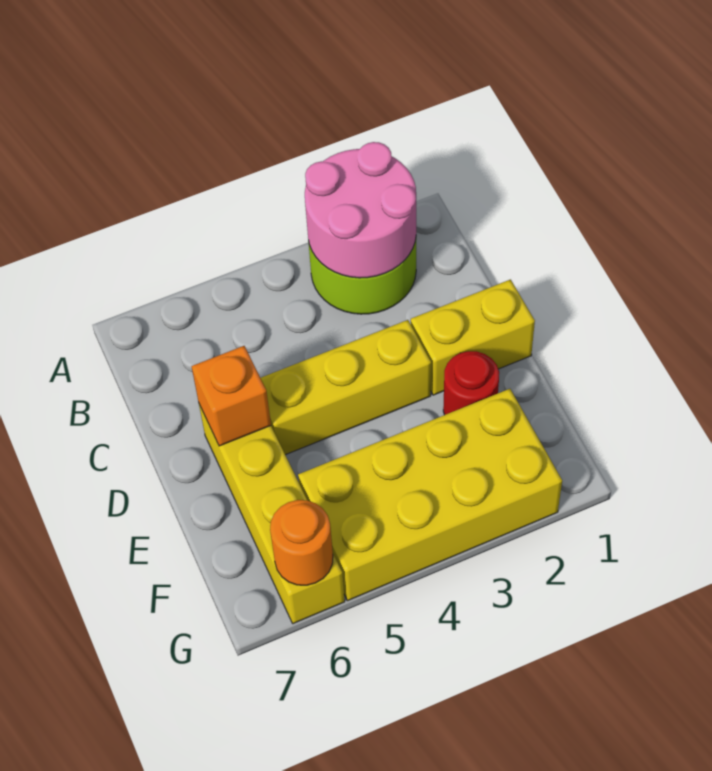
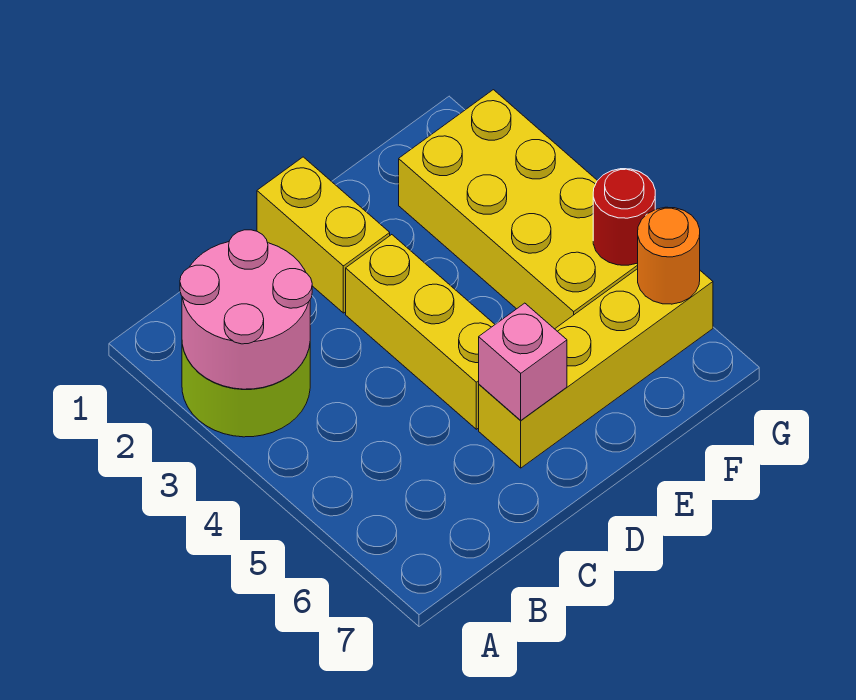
orange brick D6 level 2 -> pink brick D6 level 2
red round brick E2 level 1 -> red round brick G5 level 2

